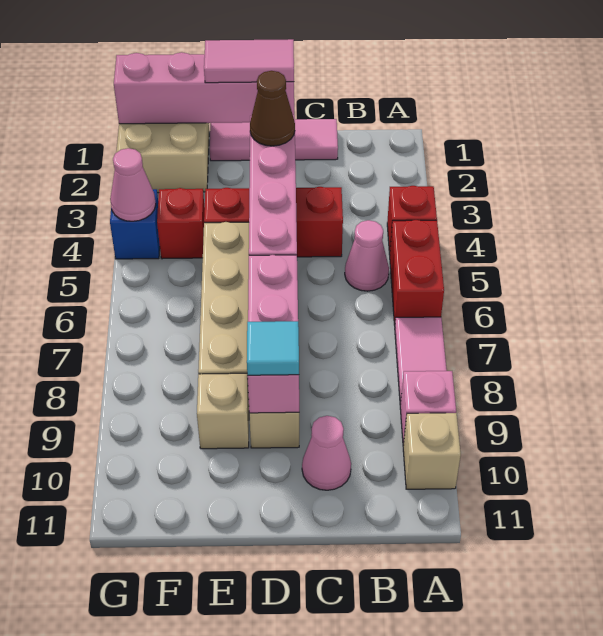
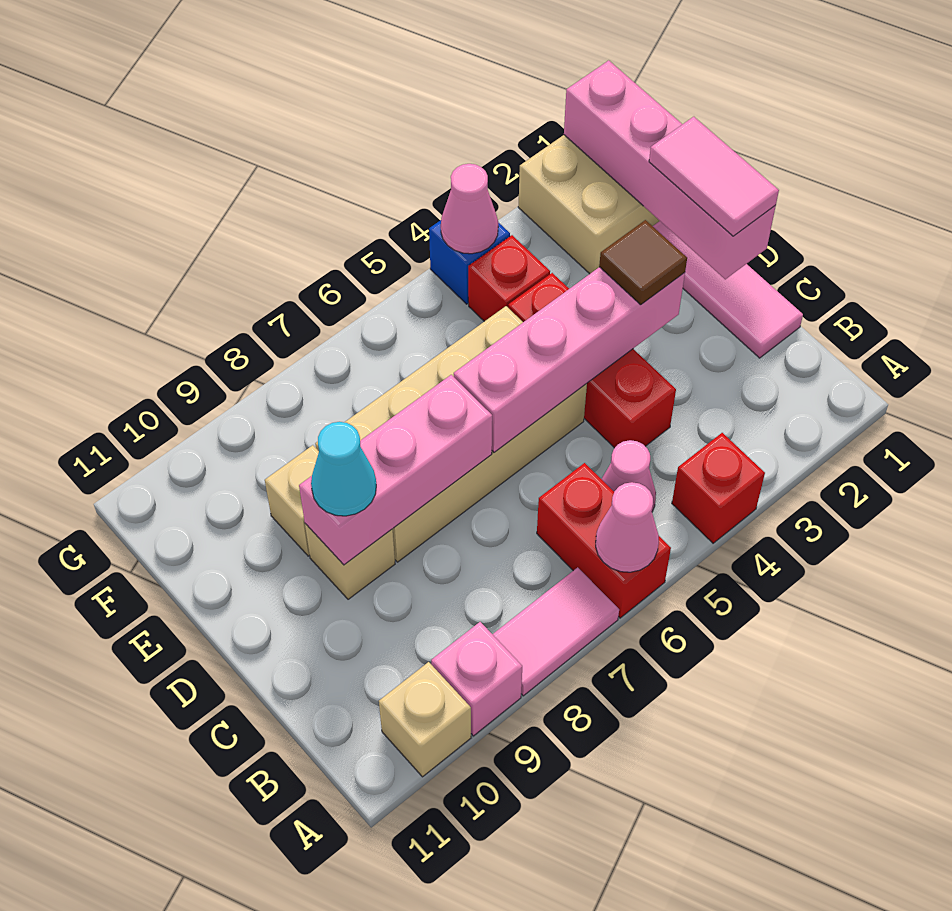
red brick A5:A6 level 1 -> red brick A6:B6 level 1
pink cone C10 level 1 -> pink cone A6 level 2
brown cone D3 level 3 -> brown tile D3 level 3
cyan tile D9 level 3 -> cyan cone D9 level 3

